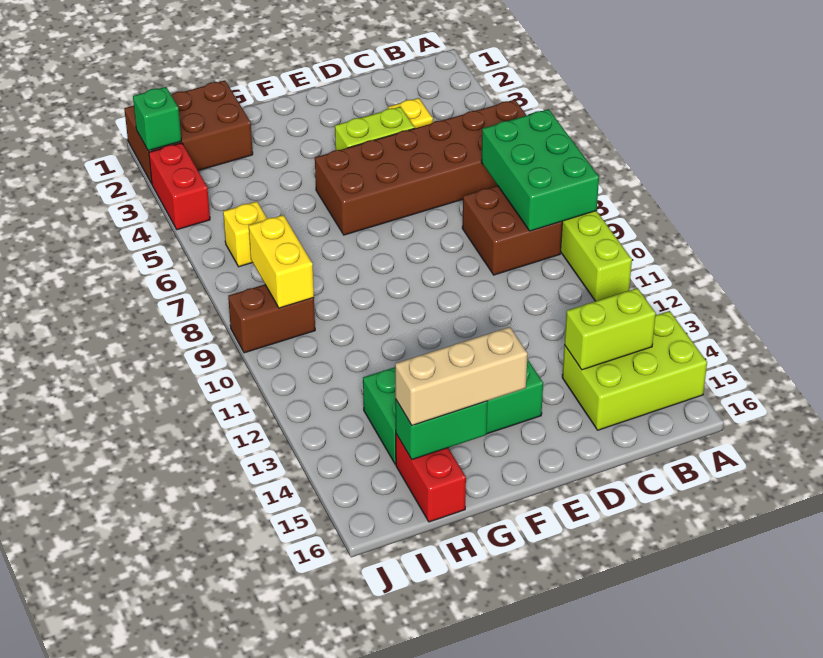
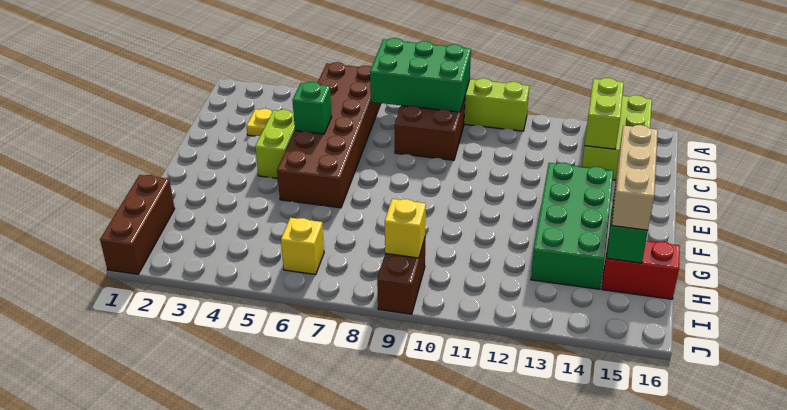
brown brick H1:J2 level 1 -> brown brick H1:J1 level 1
yellow brick I8:I9 level 2 -> yellow brick I9 level 2
green brick J2 level 2 -> green brick D5 level 2
red brick J3:J4 level 1 -> none

